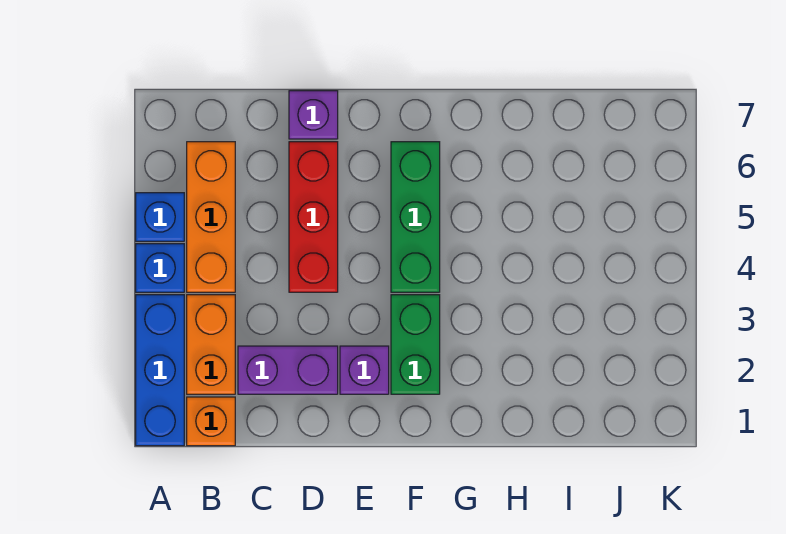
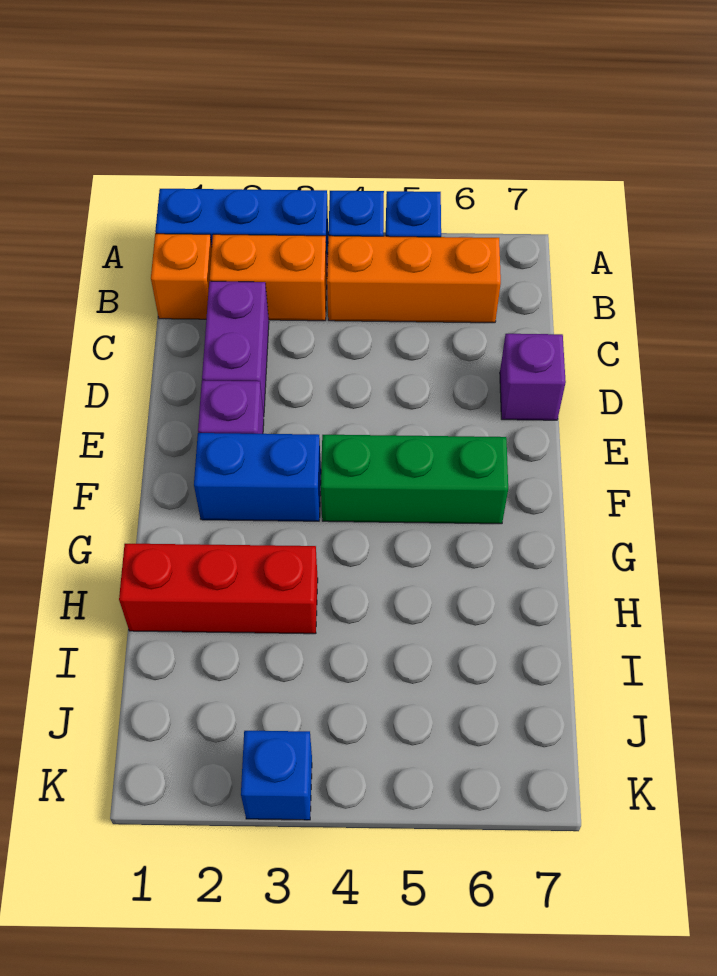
red brick D4:D6 level 1 -> red brick H1:H3 level 1
green brick F2:F3 level 1 -> blue brick F2:F3 level 1
none -> blue brick K3 level 1

